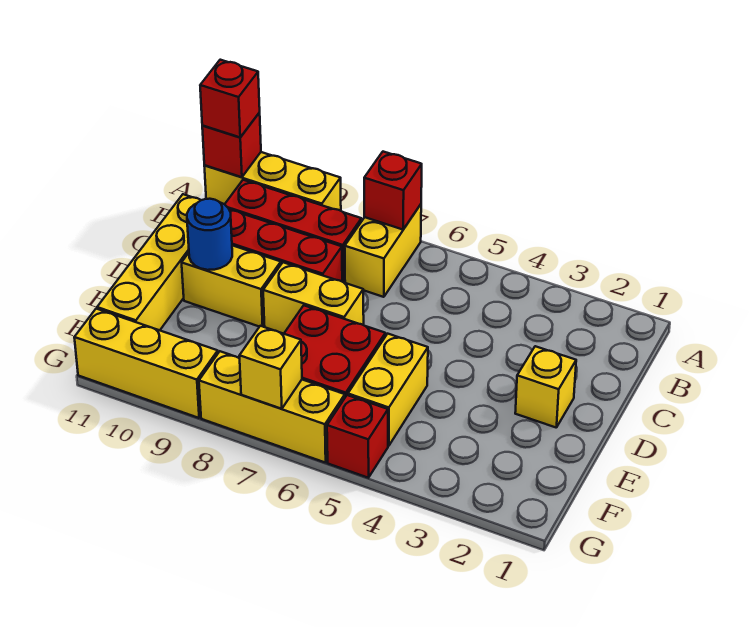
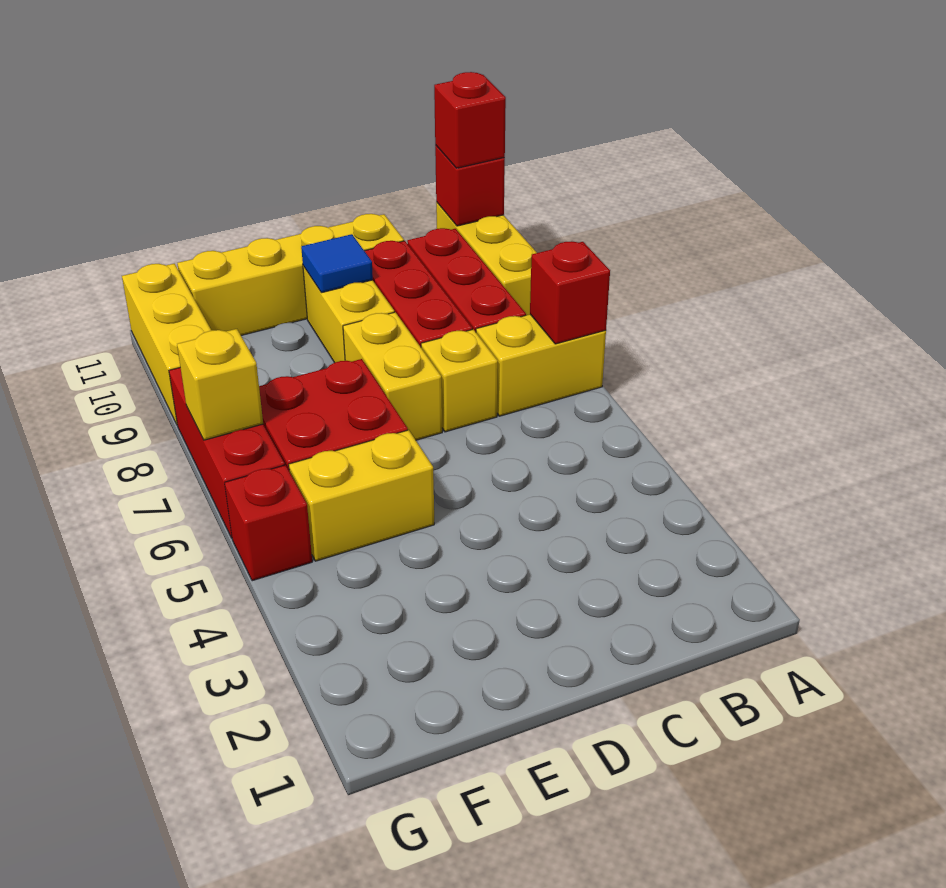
yellow brick D2 level 1 -> yellow brick C7 level 1
blue round brick D10 level 2 -> blue tile D10 level 2
yellow brick G6:G8 level 1 -> red brick G6:G8 level 1

